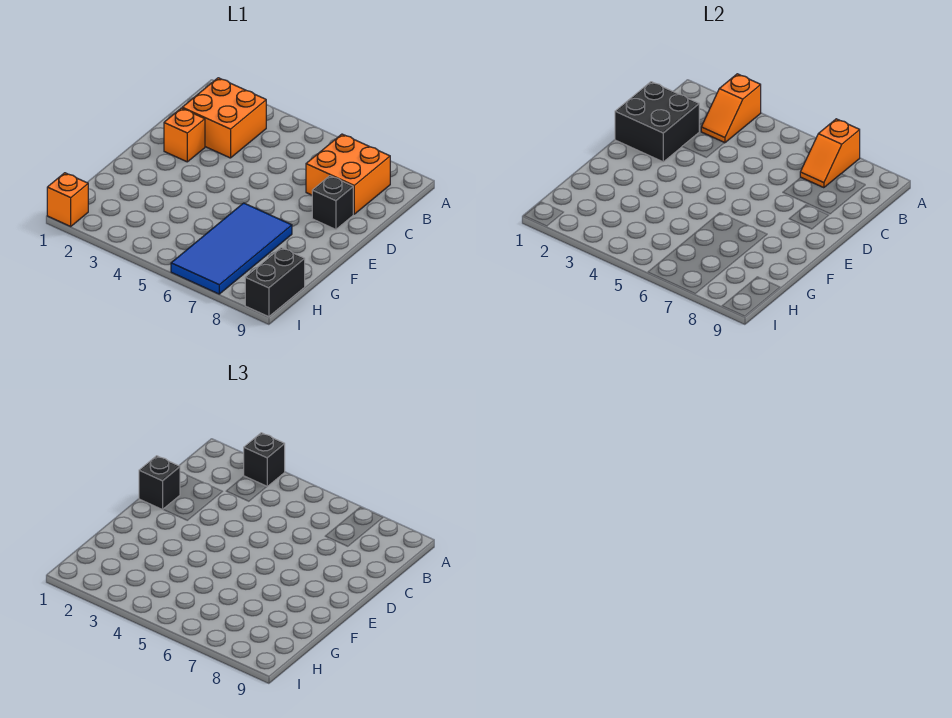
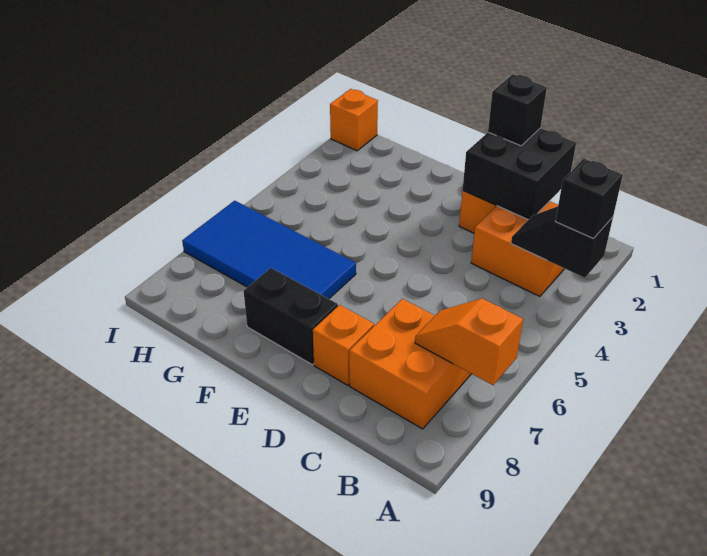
orange slope A3:B3 level 2 top A -> black slope A3:B3 level 2 top A
black brick D8 level 1 -> orange brick D8 level 1
black brick H9:I9 level 1 -> black brick E8:F8 level 1

